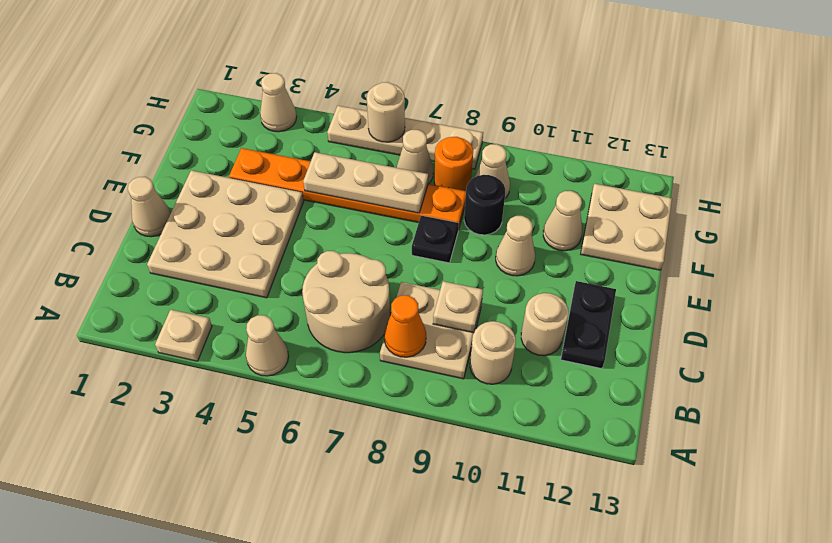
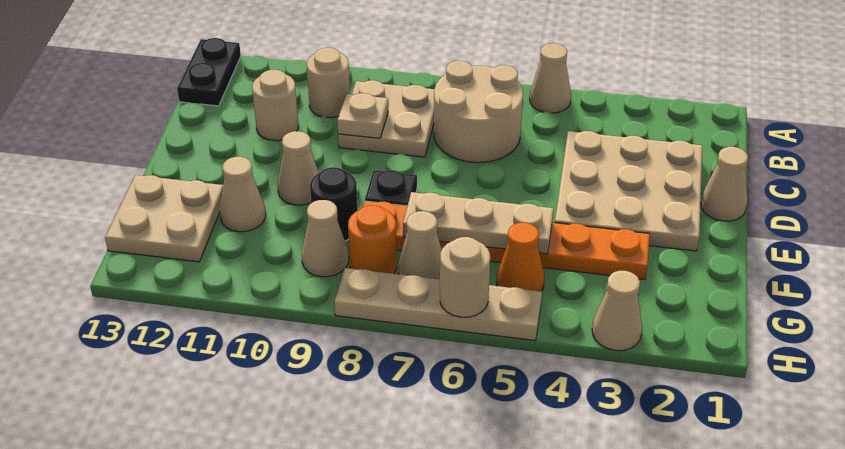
tan plate A3 level 1 -> none
orange cone B8 level 2 -> orange cone G5 level 1
black plate C12:D12 level 1 -> black plate A13:B13 level 1

